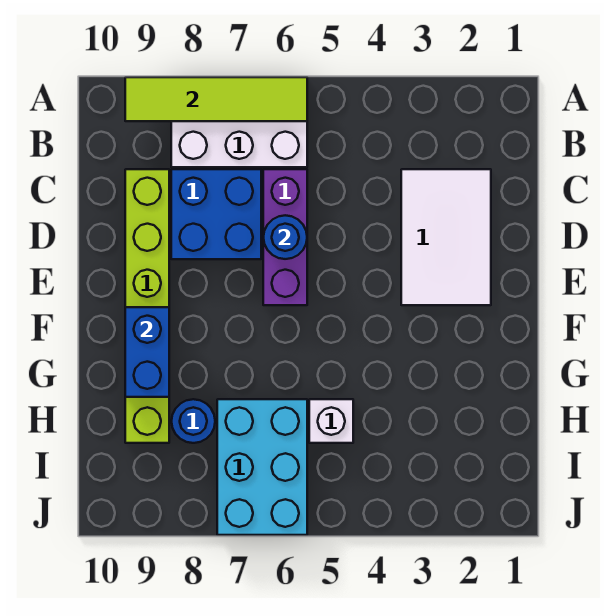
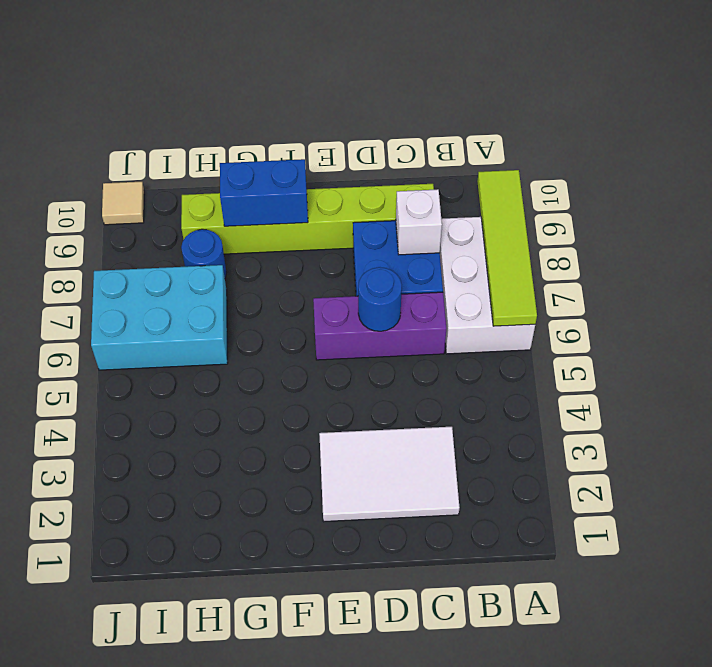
white brick H5 level 1 -> white brick C8 level 2
none -> tan tile J10 level 1

